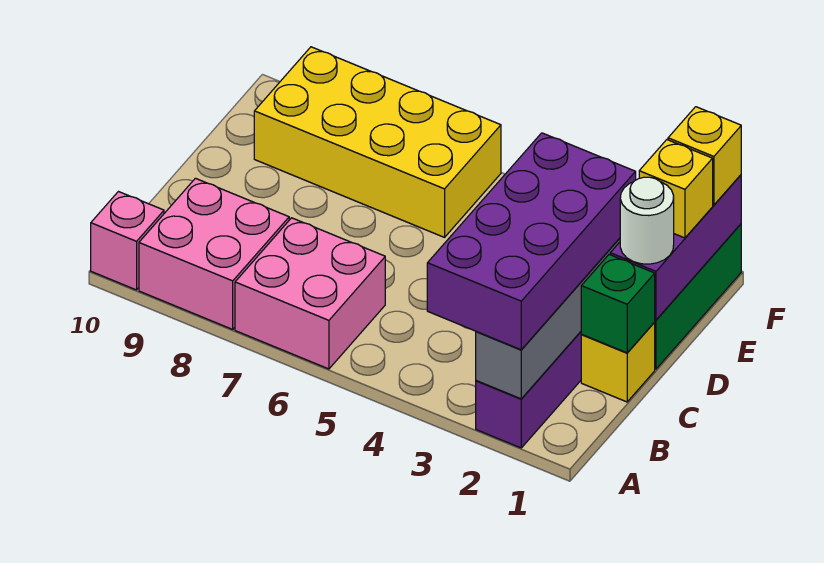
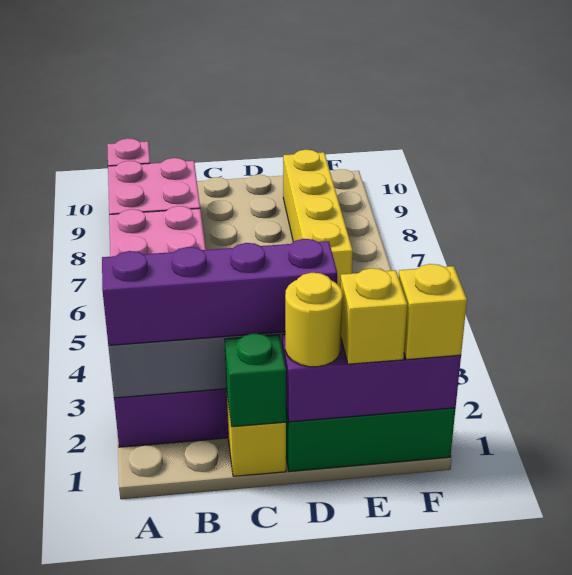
purple brick A2:D3 level 3 -> purple brick A2:D2 level 3
white round brick D1 level 3 -> yellow round brick D1 level 3
yellow brick E6:F9 level 1 -> yellow brick E6:E9 level 1

